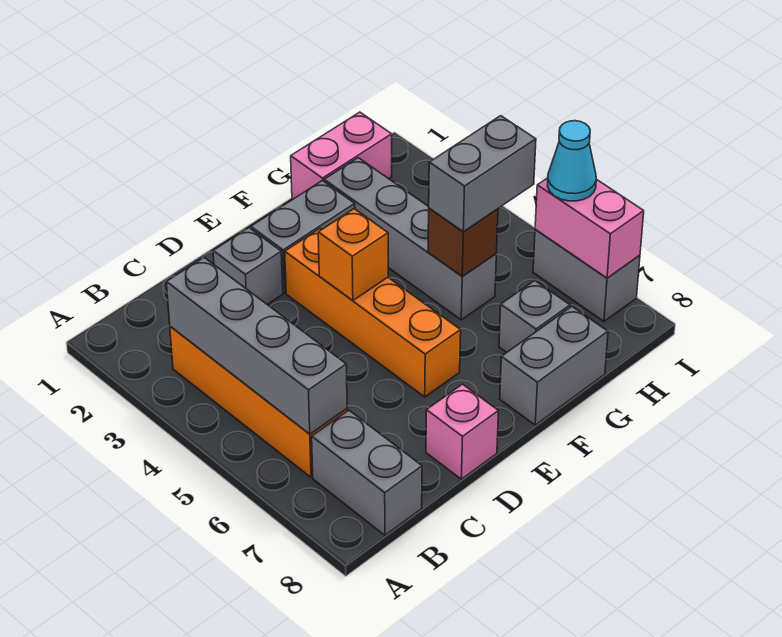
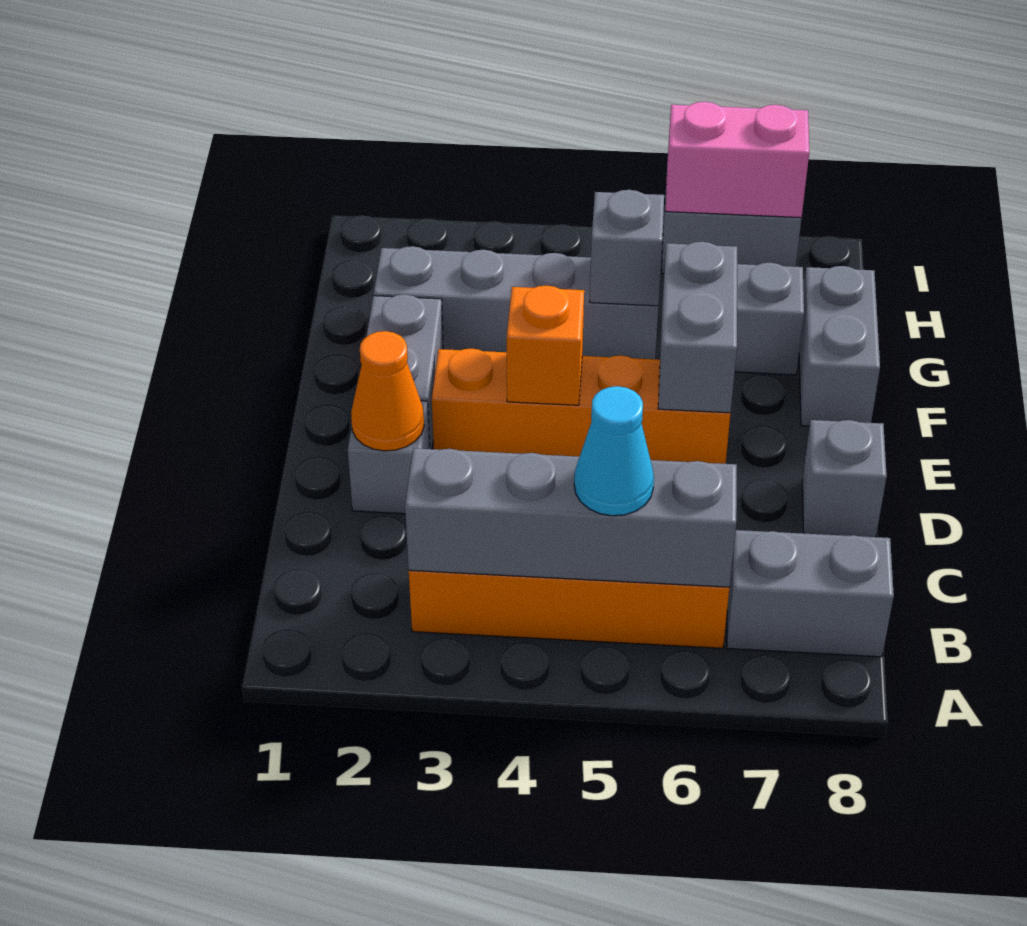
none -> orange cone D2 level 2
pink brick D8 level 1 -> grey brick D8 level 1
pink brick G1:H1 level 1 -> none
brown brick G5 level 2 -> grey brick G5 level 2
grey brick G5:H5 level 3 -> grey brick E6:F6 level 2
cyan cone I6 level 3 -> cyan cone B5 level 3

